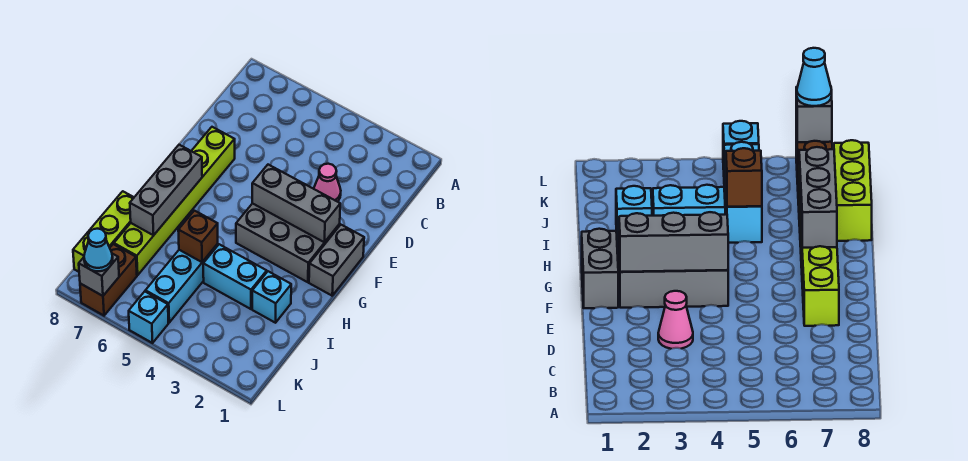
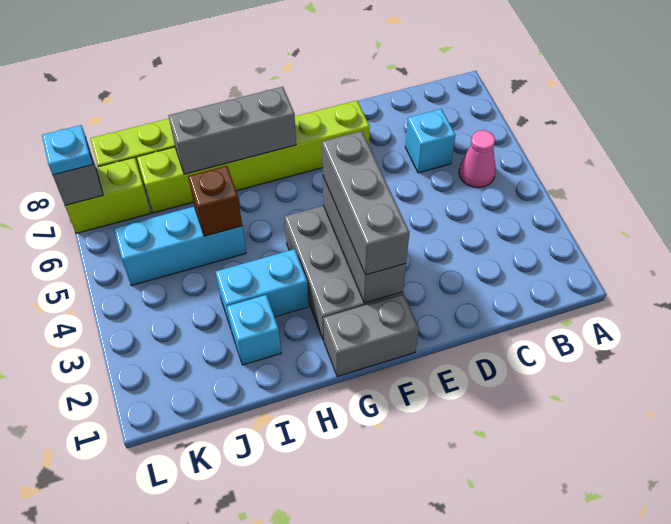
pink cone D3 level 1 -> pink cone B5 level 1
none -> grey brick F2:F4 level 3
cyan brick I3:I4 level 1 -> cyan brick H3:I3 level 1
brown brick K7:L7 level 1 -> lime brick K7:L7 level 1
cyan brick L5 level 1 -> cyan brick C6 level 1
cyan cone L7 level 3 -> cyan plate L7 level 3

